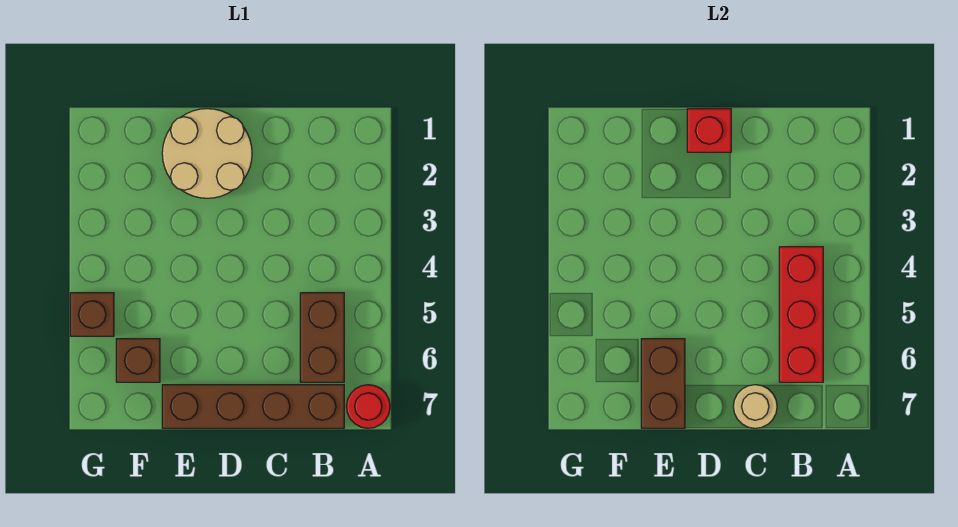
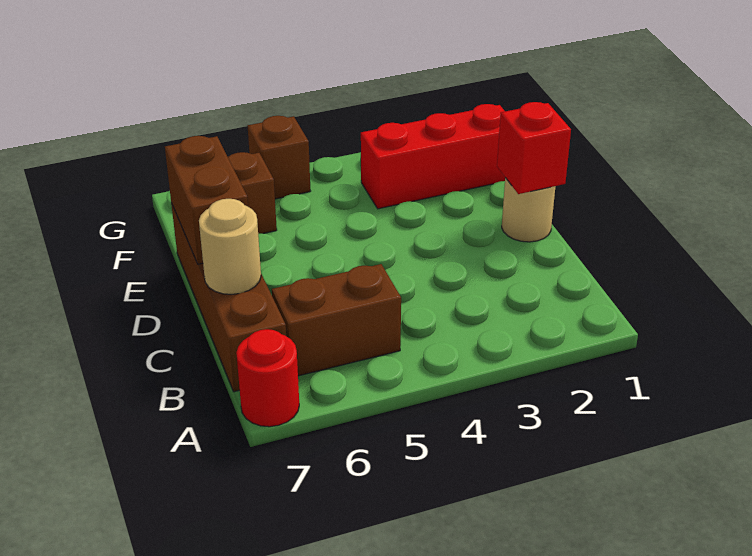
red brick B4:B6 level 2 -> red brick F1:F3 level 1
tan round brick D1:E2 level 1 -> tan round brick D1 level 1
brown brick E6:E7 level 2 -> brown brick D7:E7 level 2

